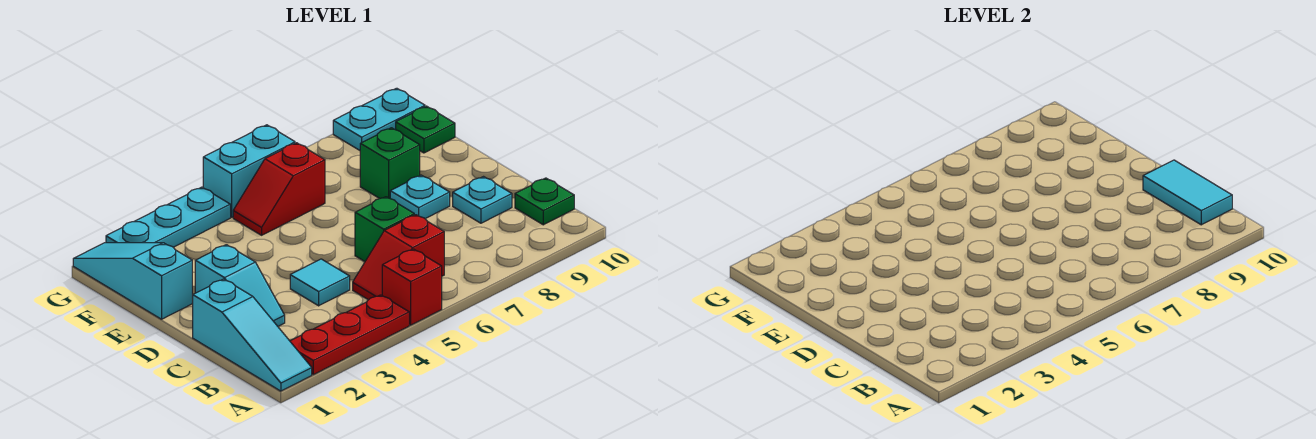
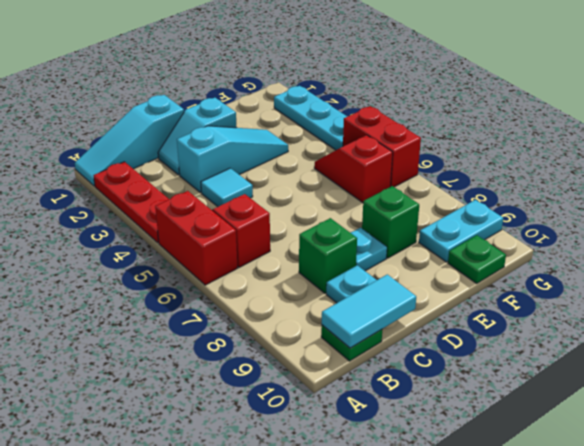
red brick A5 level 1 -> red brick A5:A6 level 1
green brick C6 level 1 -> green brick C8 level 1
cyan slope E1:G1 level 1 top E -> cyan slope C3:E3 level 1 top C
cyan brick G5:G6 level 1 -> red brick G5:G6 level 1
cyan plate G9:G10 level 1 -> cyan plate F9:G9 level 1

